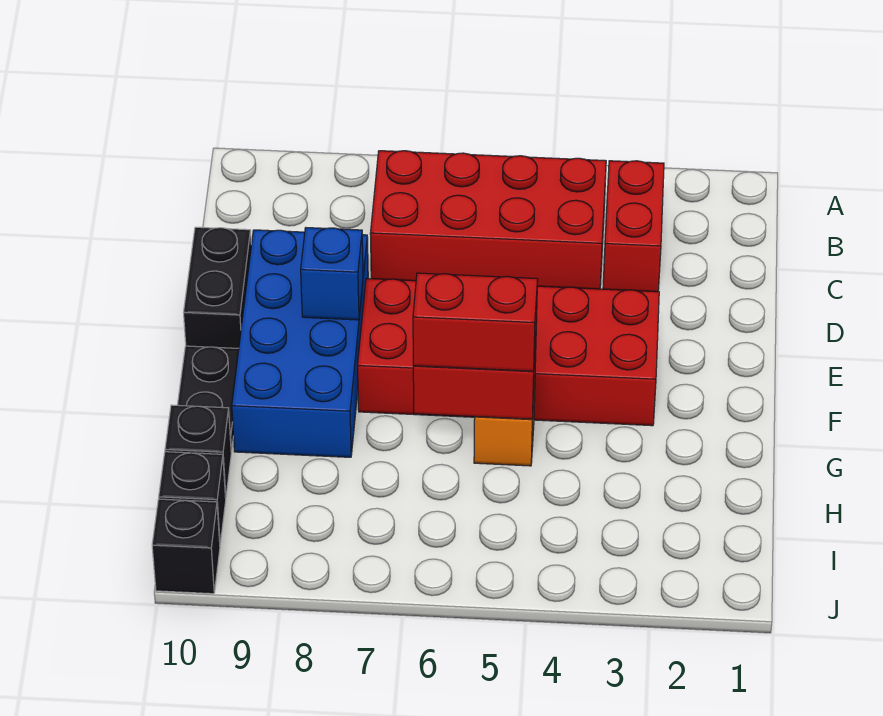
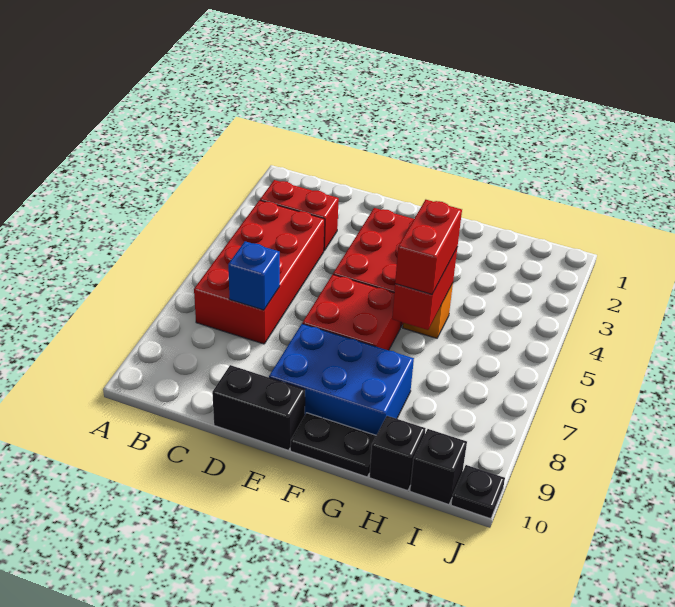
blue brick D8:G9 level 1 -> blue brick E8:G9 level 1
blue brick E8 level 2 -> blue brick C7 level 2
black brick J10 level 1 -> black plate J10 level 1

